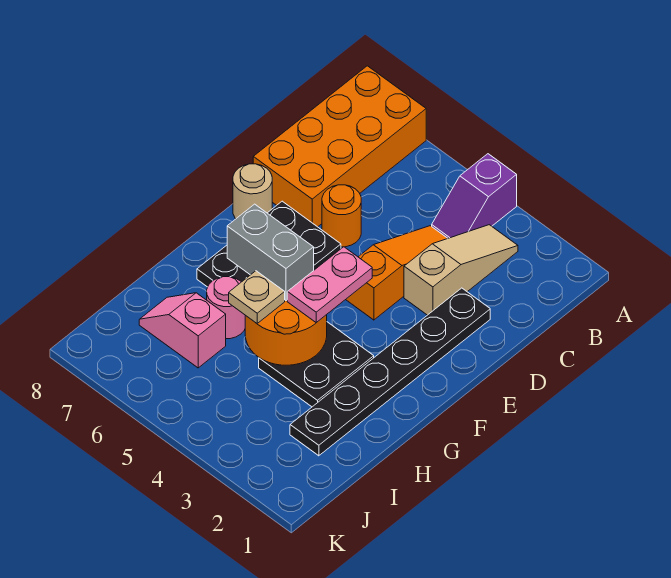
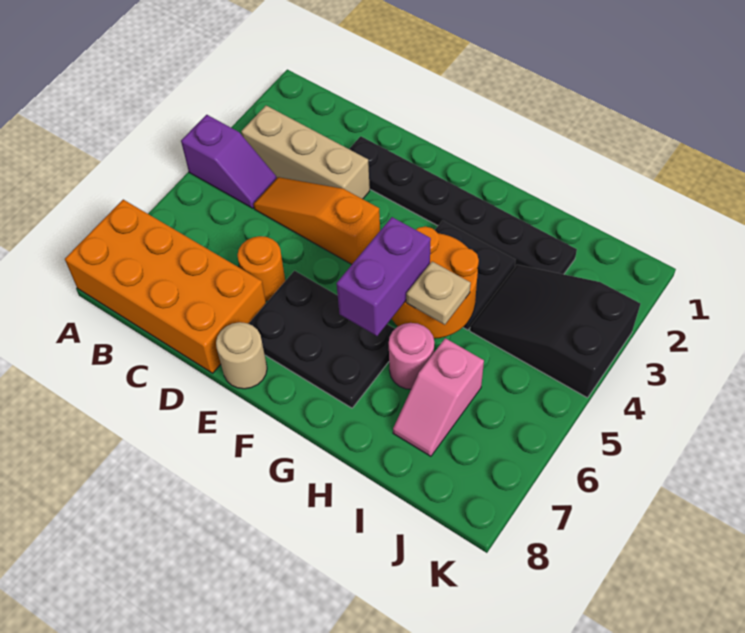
tan slope B3:D3 level 1 top D -> tan brick B3:D3 level 1
pink plate F4:G4 level 3 -> none
grey brick G5:G6 level 3 -> purple brick G5:G6 level 3
none -> black slope I3:K4 level 1 top K

